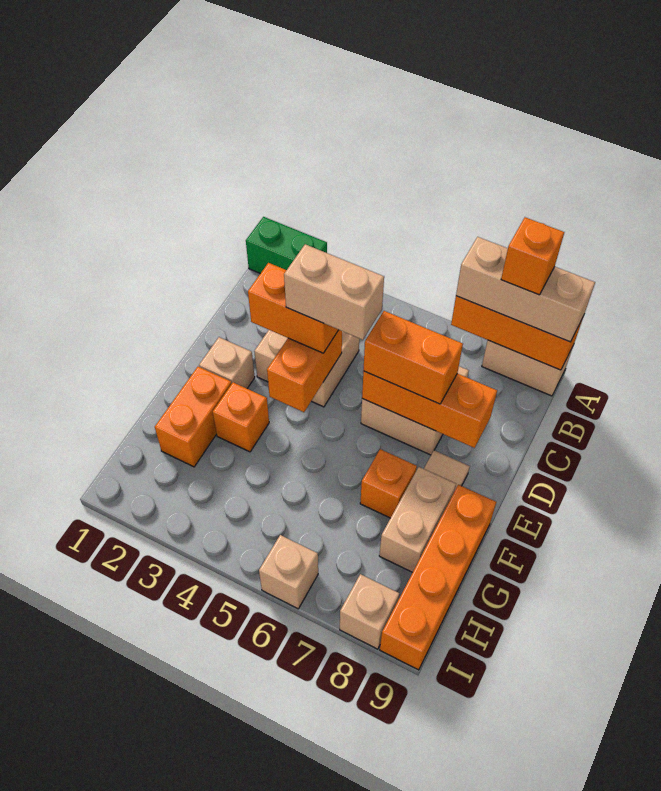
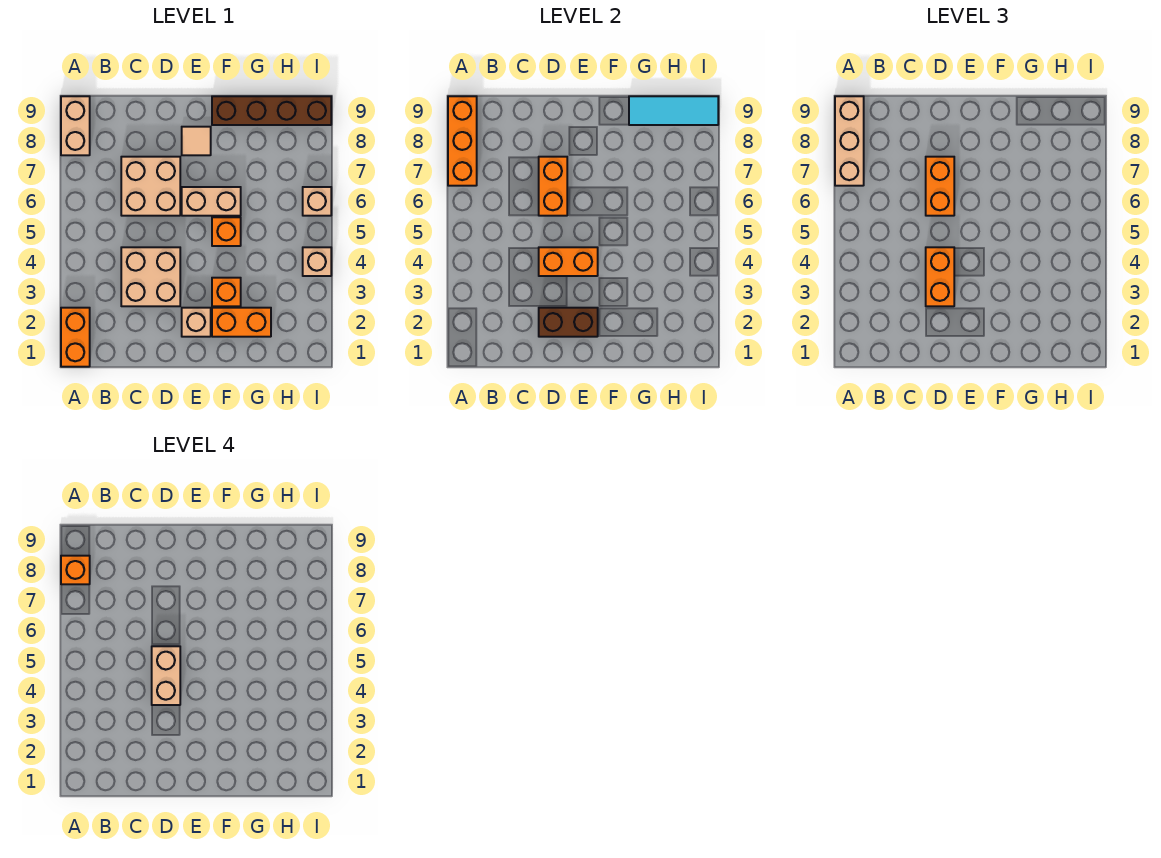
green brick A1:A2 level 1 -> orange brick A1:A2 level 1
none -> brown brick D2:E2 level 2
orange brick D6:D8 level 2 -> orange brick D6:D7 level 2
orange brick F7 level 1 -> orange brick F5 level 1
tan brick F8:G8 level 1 -> tan brick E6:F6 level 1
orange brick F9:I9 level 1 -> brown brick F9:I9 level 1
none -> cyan tile G9:I9 level 2
tan brick I8 level 1 -> tan brick I4 level 1

